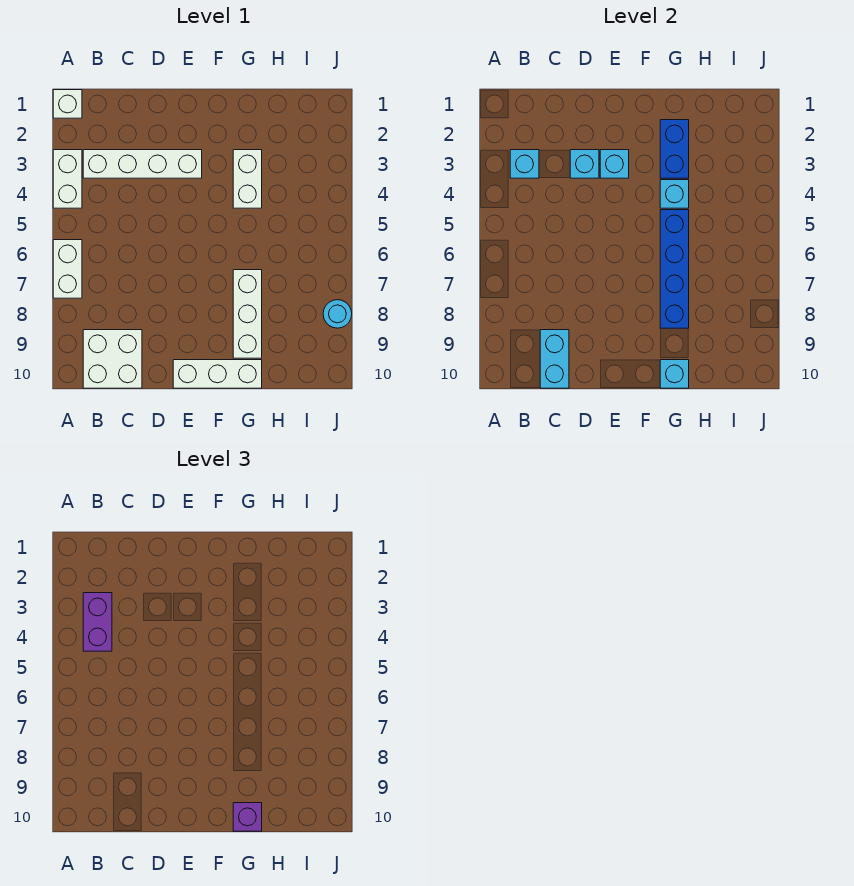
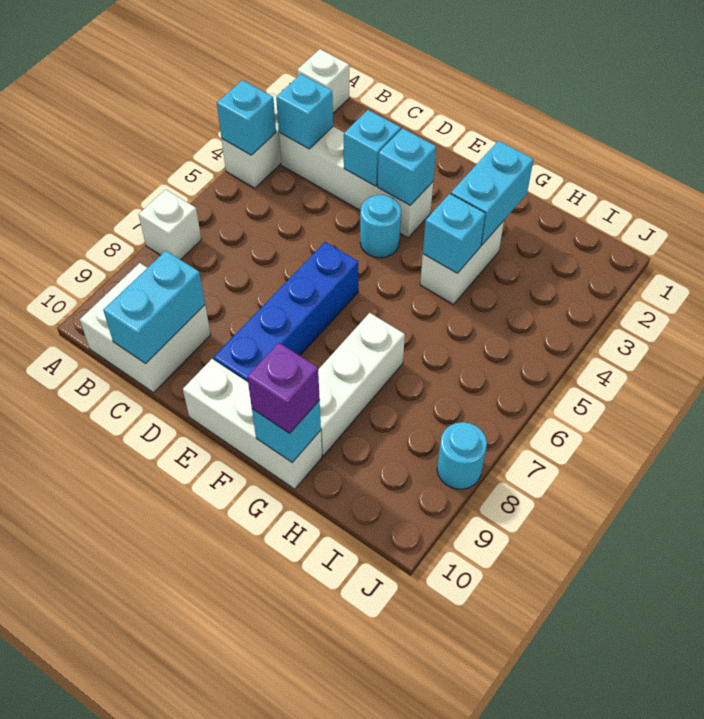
none -> cyan brick A4 level 2
white brick A6:A7 level 1 -> white brick A7 level 1
purple brick B3:B4 level 3 -> none
none -> cyan round brick E4 level 1
blue brick G2:G3 level 2 -> cyan brick G2:G3 level 2
blue brick G5:G8 level 2 -> blue brick E6:E9 level 1

